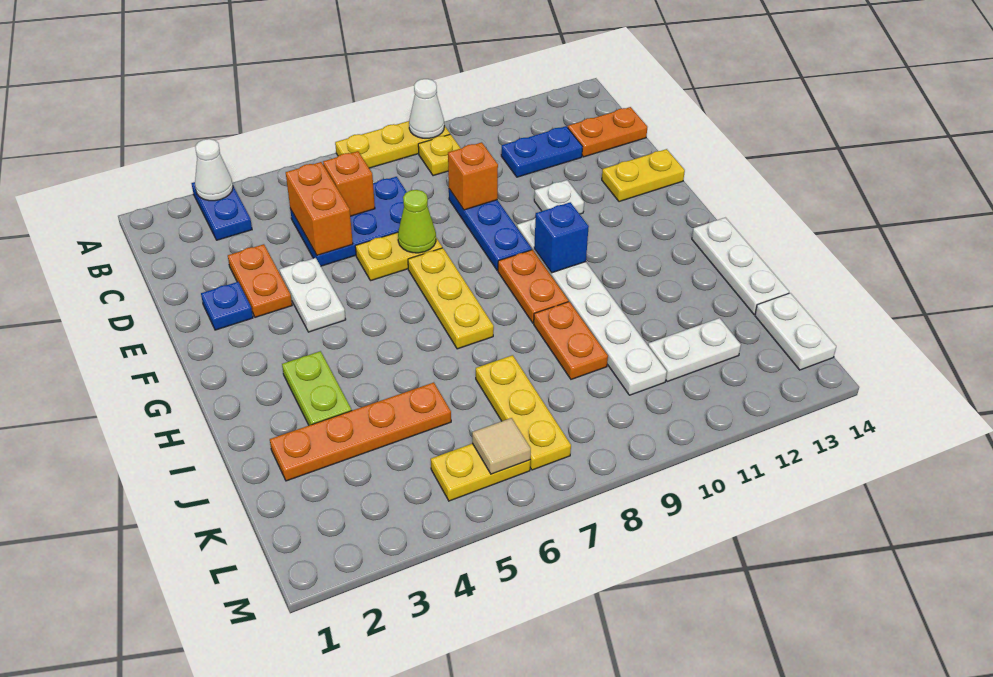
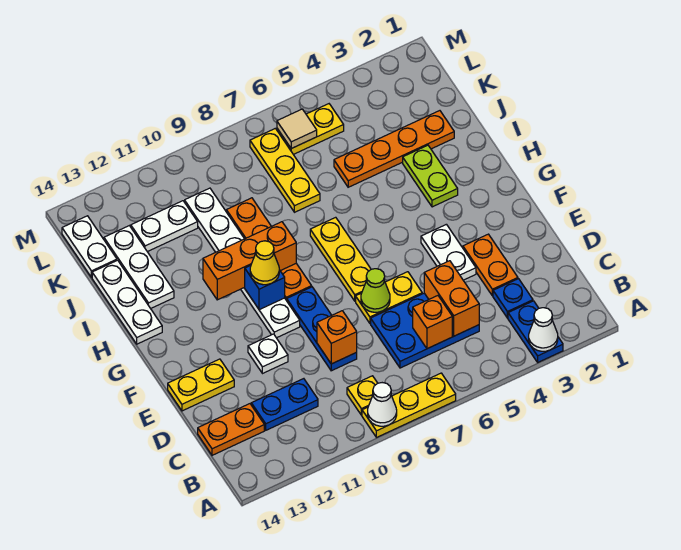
blue plate E2 level 1 -> blue plate C3 level 1
none -> yellow cone G10 level 3
none -> orange brick H9:H11 level 2
none -> white plate I13:K13 level 1

